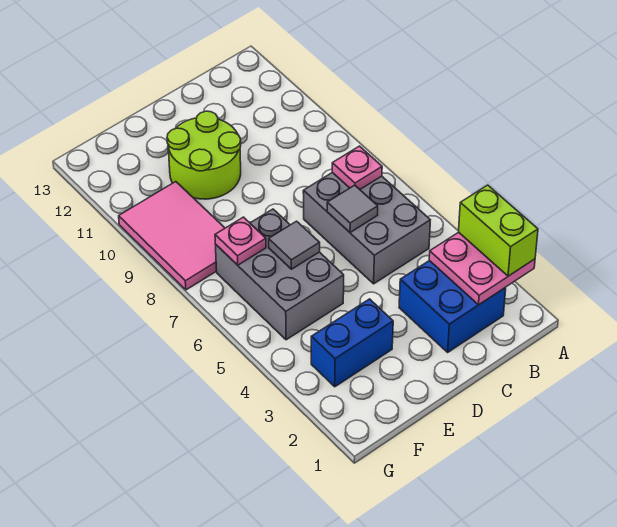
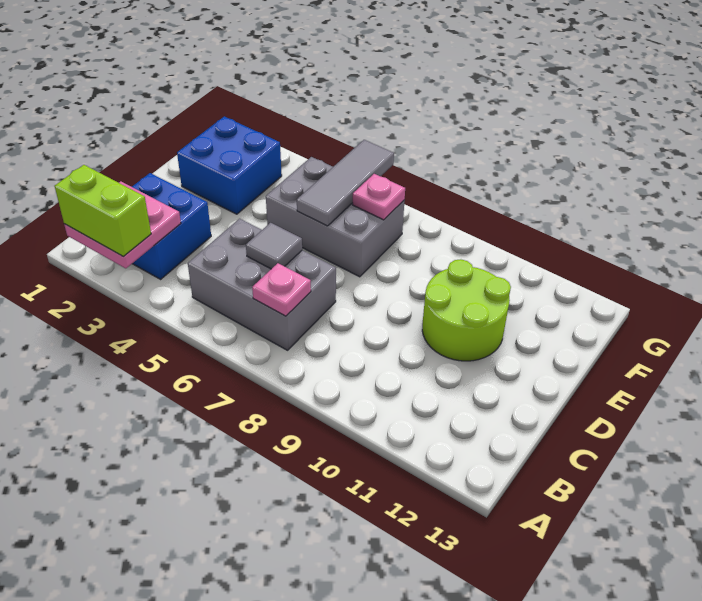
blue brick E3:F3 level 1 -> blue brick E2:F3 level 1
grey tile E6 level 2 -> grey tile E6:G6 level 2
pink tile F8:G10 level 1 -> none

